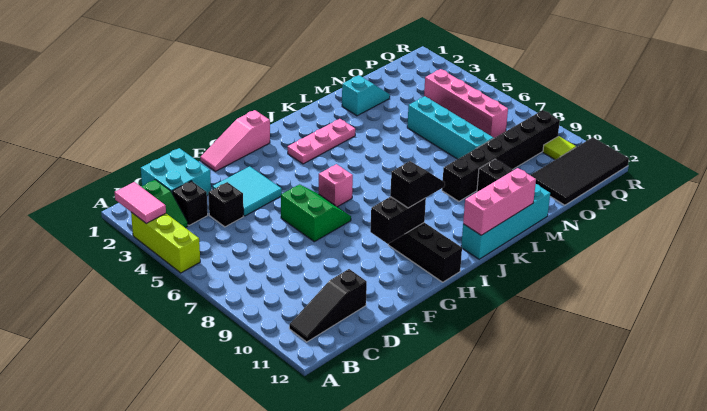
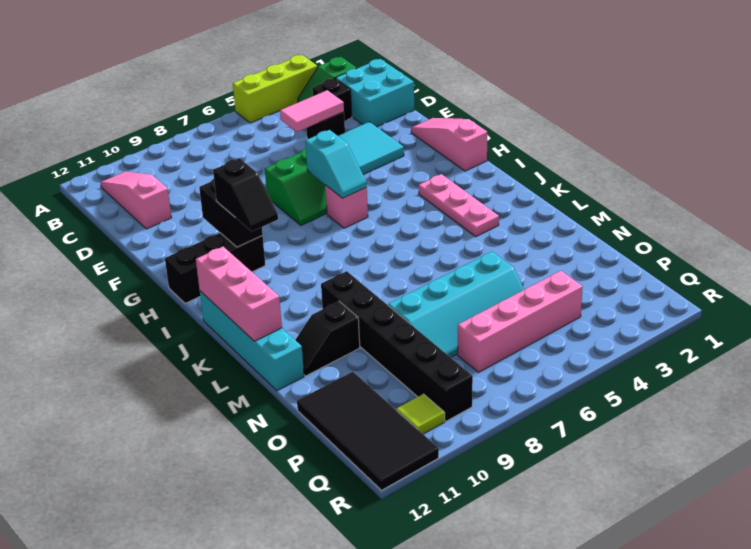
pink tile A2:A3 level 2 -> pink tile D4:D5 level 2
black slope B11:D11 level 1 top D -> pink slope B11:D11 level 1 top D
cyan slope M2:N2 level 1 top M -> cyan slope G6:H6 level 2 top G

